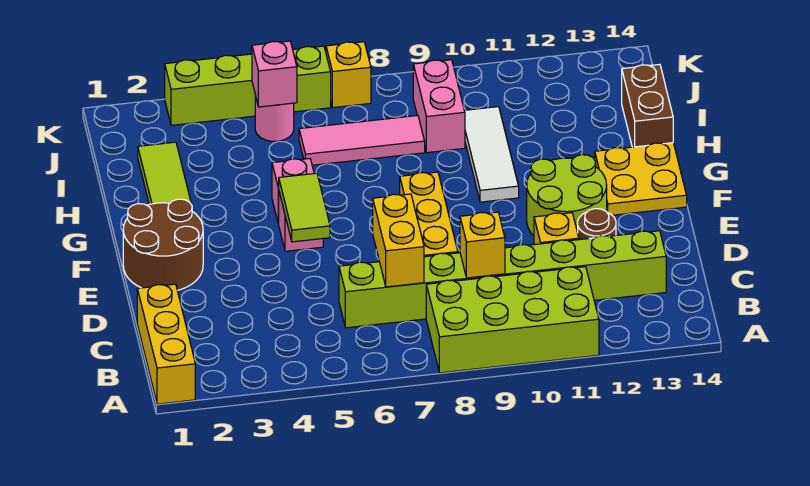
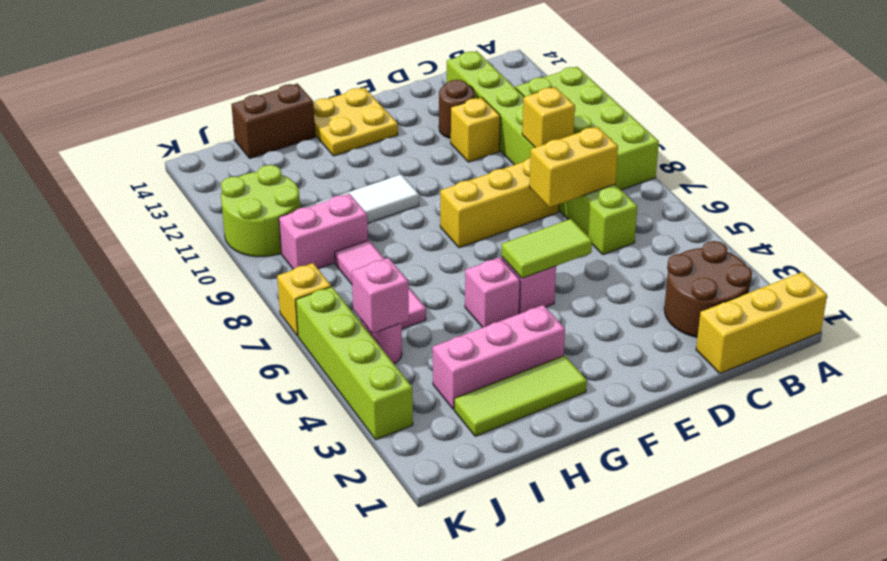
brown round brick E1:F2 level 1 -> brown round brick B2:C3 level 1
lime round brick E11:F12 level 1 -> lime round brick J10:K11 level 1
none -> pink brick G3:I3 level 1

